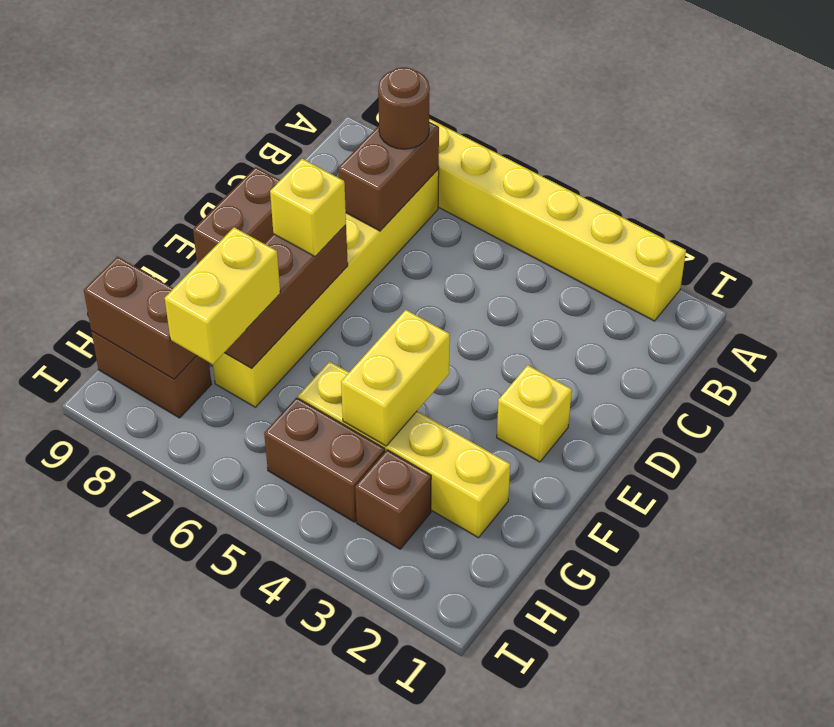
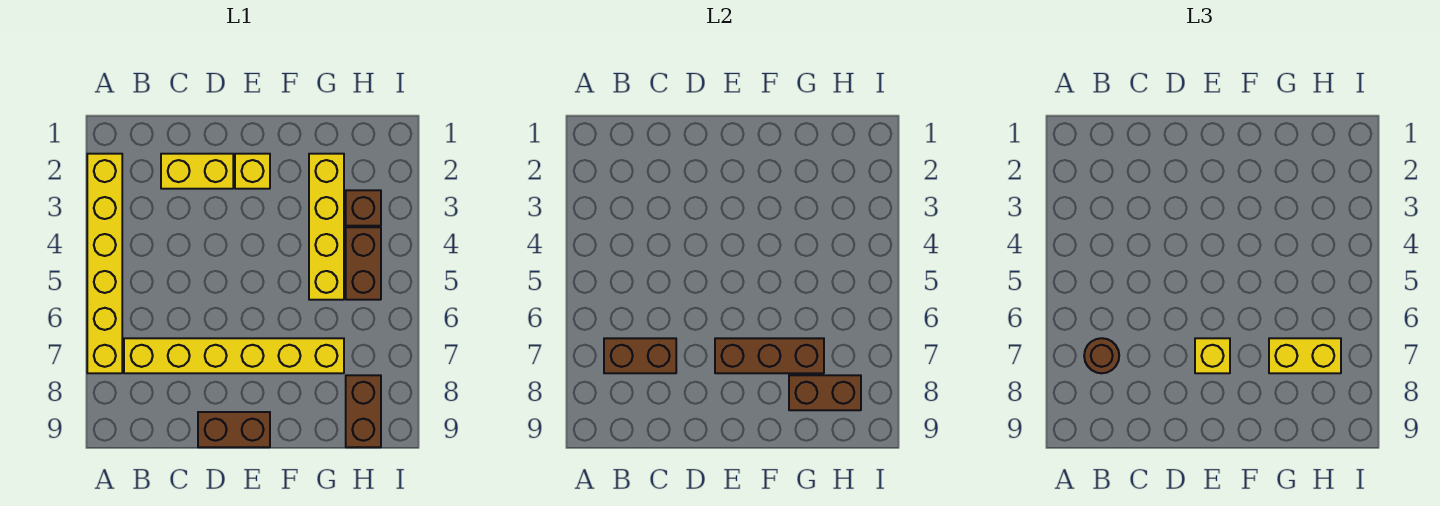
yellow brick F4:G4 level 2 -> yellow brick C2:D2 level 1
brown brick H8:H9 level 2 -> brown brick G8:H8 level 2

